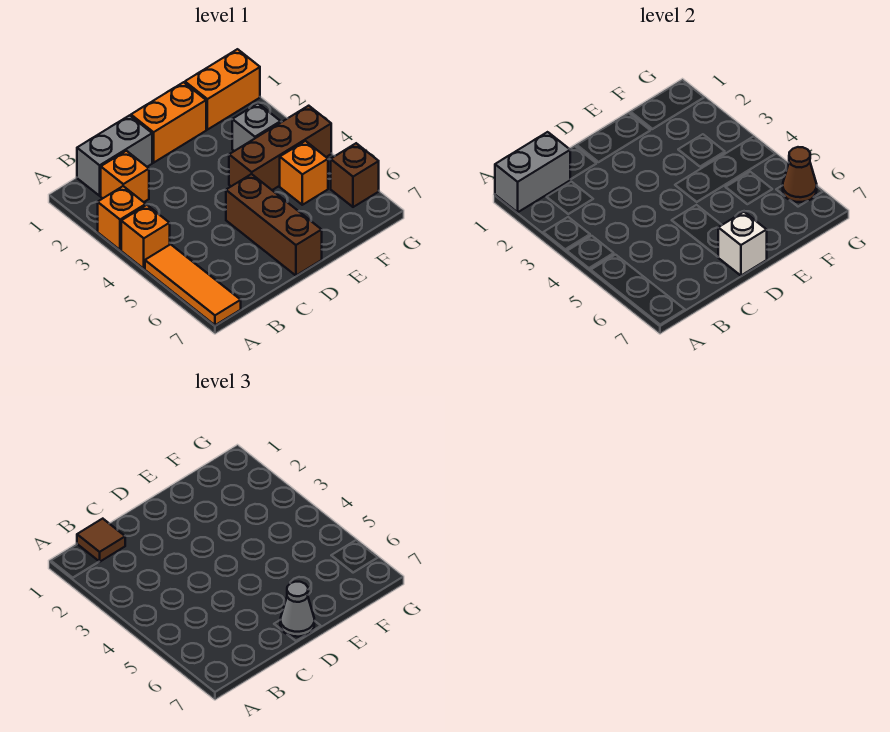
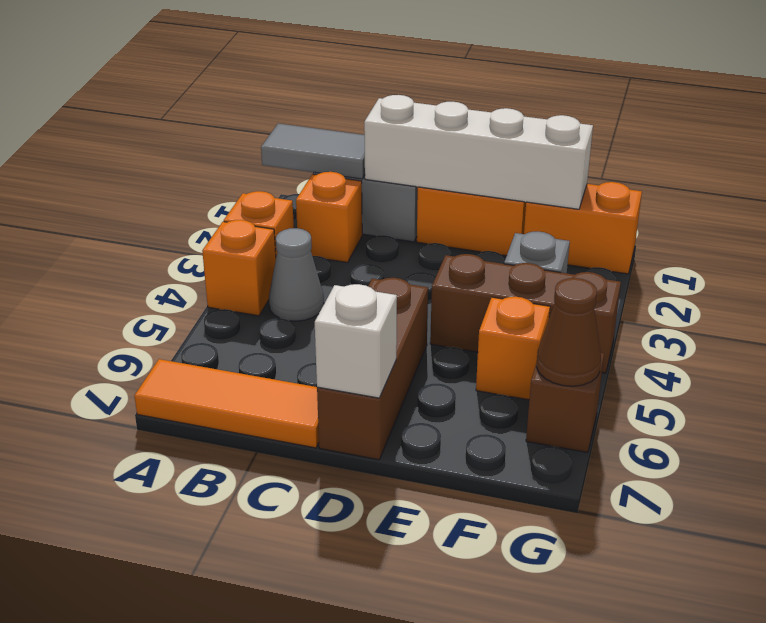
grey brick A1:B1 level 2 -> grey tile A1:B1 level 2
orange tile A5:A7 level 1 -> orange tile A7:C7 level 1
brown tile B1 level 3 -> none
none -> white brick C1:F1 level 2
grey cone D7 level 3 -> grey cone B4 level 1

